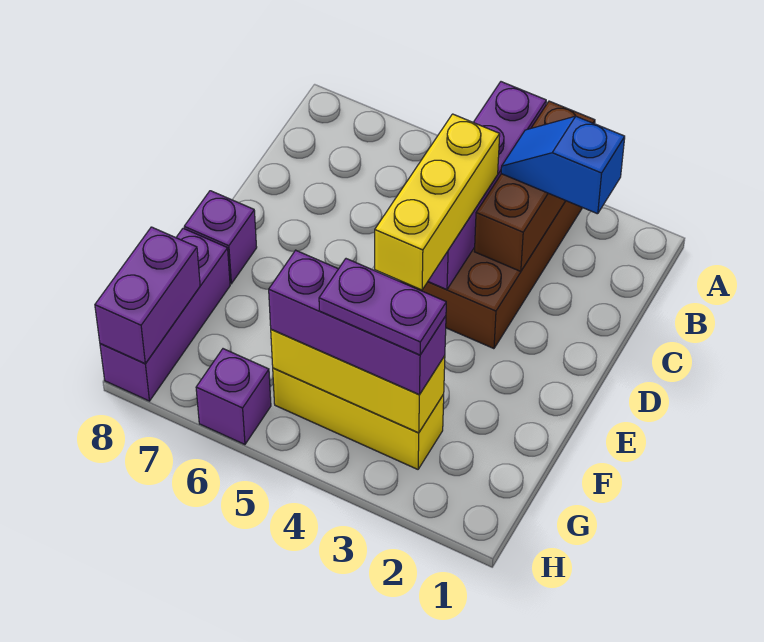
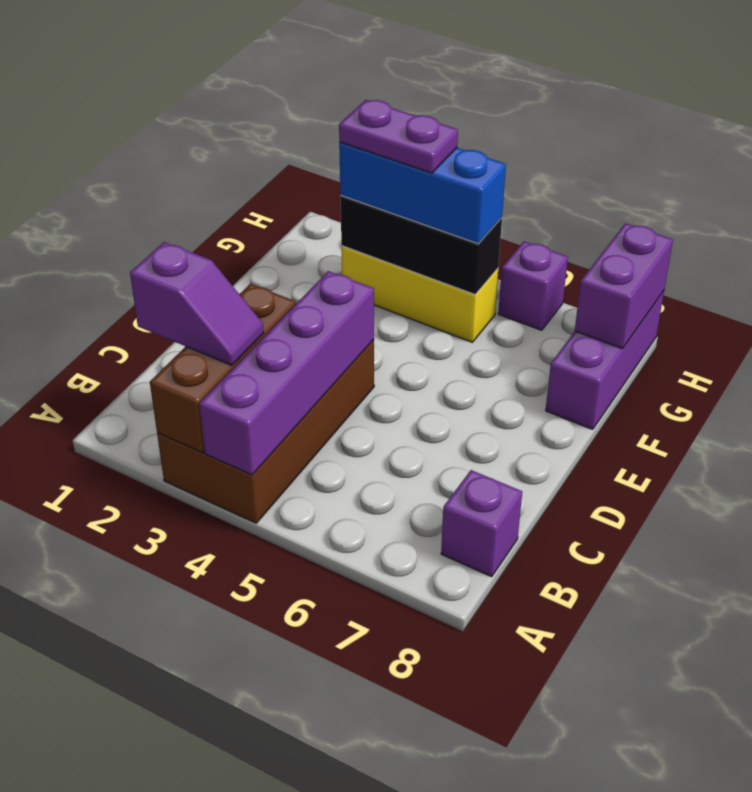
blue slope B2:B3 level 3 top 2 -> purple slope B2:B3 level 3 top 2
yellow brick C4:E4 level 3 -> none
purple brick E8 level 1 -> purple brick B8 level 1
yellow brick G3:G5 level 2 -> black brick G3:G5 level 2
purple brick G3:G5 level 3 -> blue brick G3:G5 level 3

